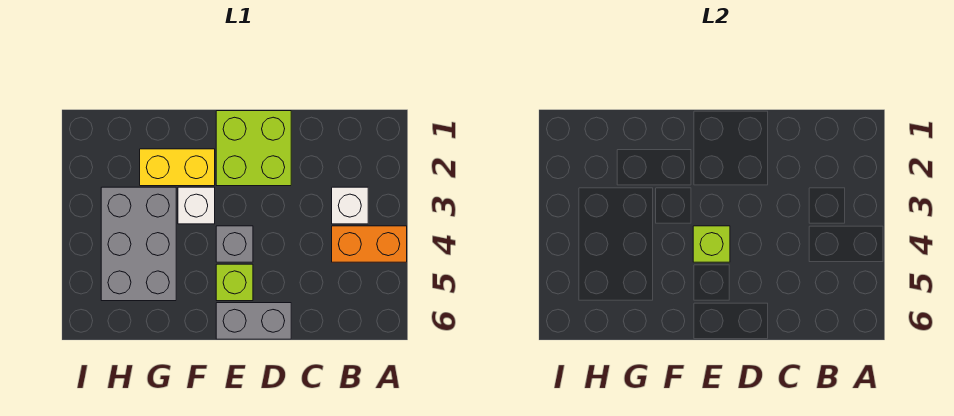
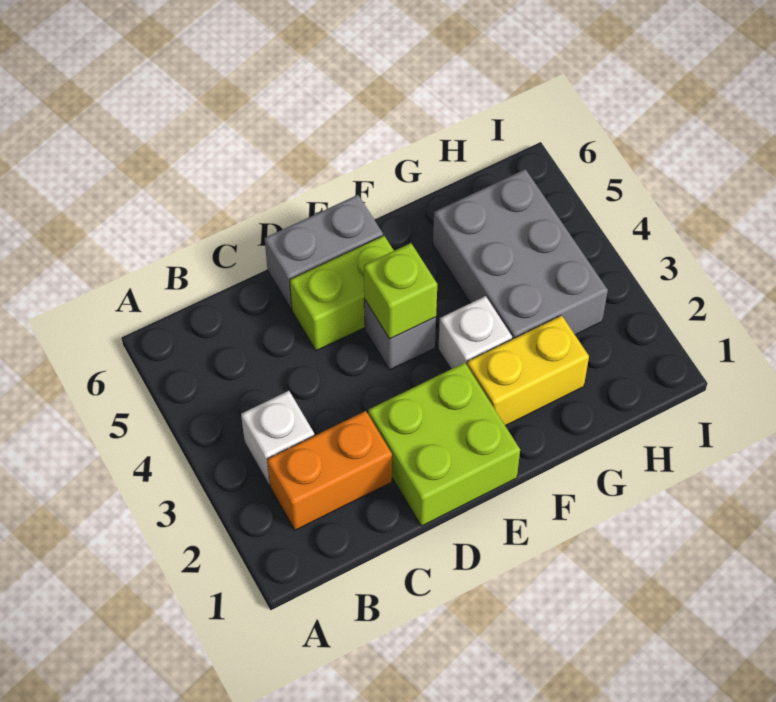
orange brick A4:B4 level 1 -> orange brick B2:C2 level 1
lime brick E5 level 1 -> lime brick D5:E5 level 1

